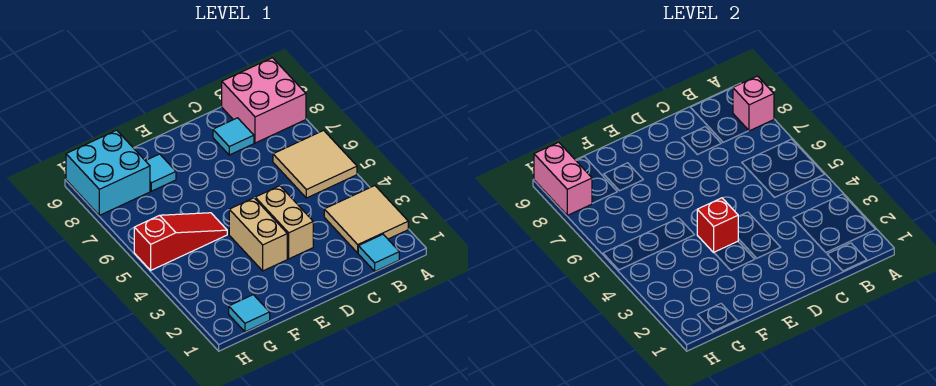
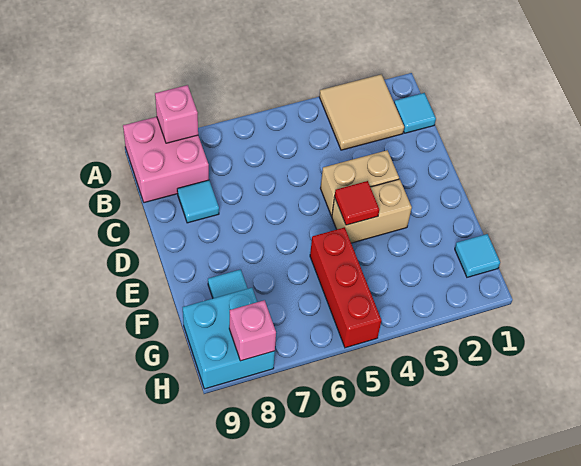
tan tile A5:B6 level 1 -> none
red brick E4 level 2 -> red tile E4 level 2
red slope F5:H5 level 1 top H -> red brick F5:H5 level 1
pink brick H8:H9 level 2 -> pink brick H8 level 2

